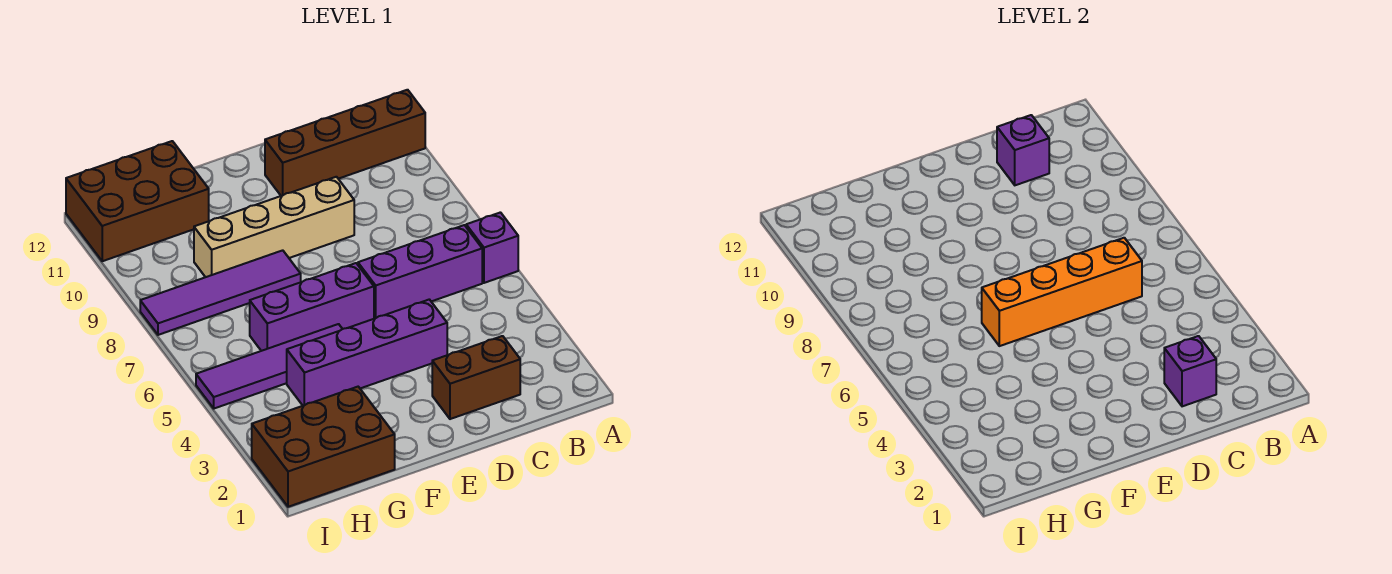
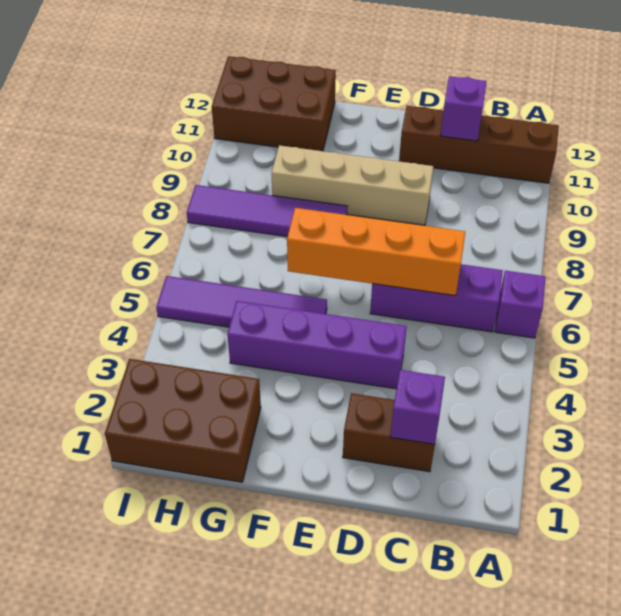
purple brick E6:G6 level 1 -> none

